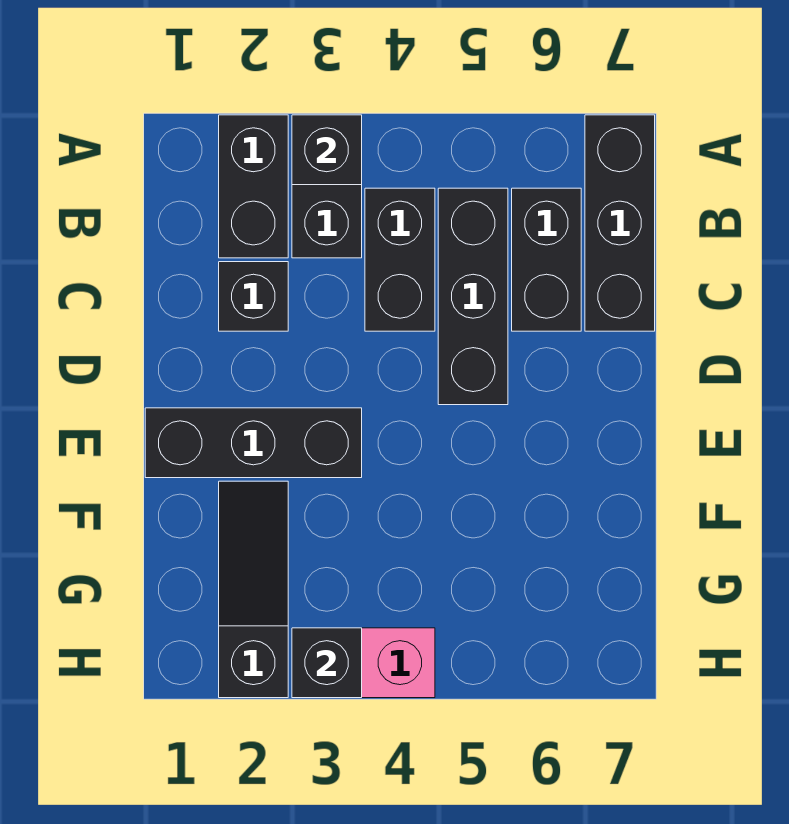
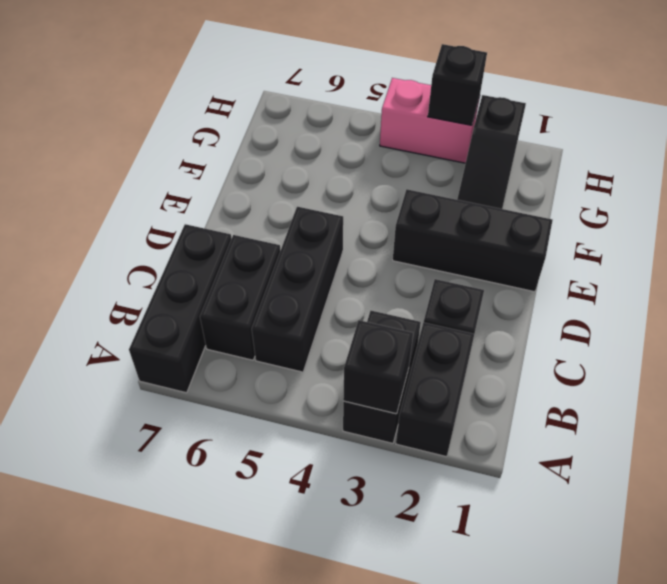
black brick B4:C4 level 1 -> none

